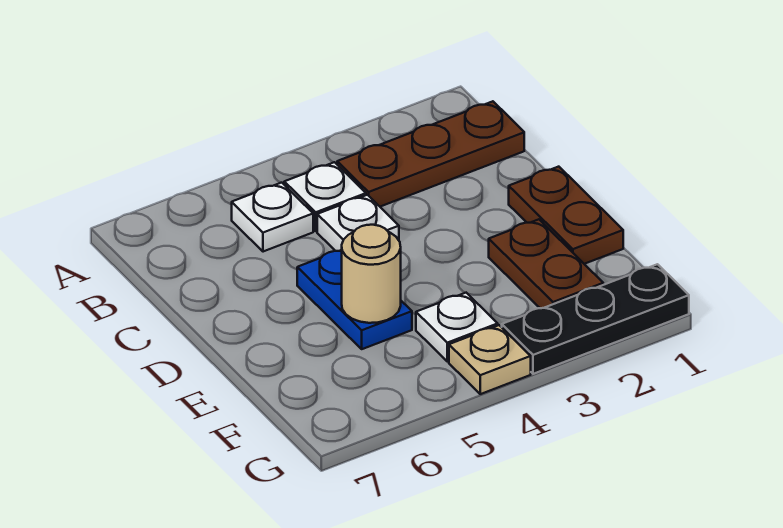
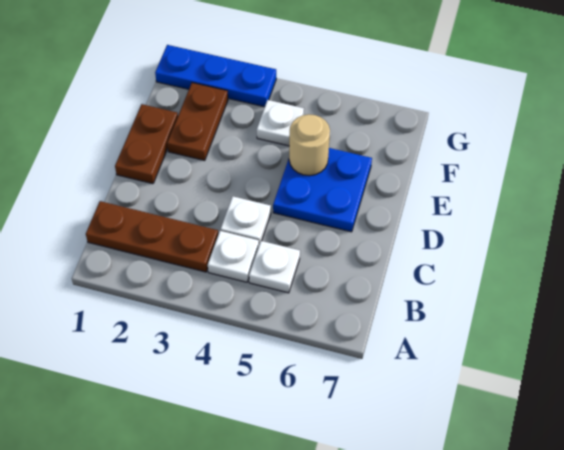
blue plate D5:E5 level 1 -> blue plate D5:E6 level 1
black plate G1:G3 level 1 -> blue plate G1:G3 level 1
tan plate G4 level 1 -> none

